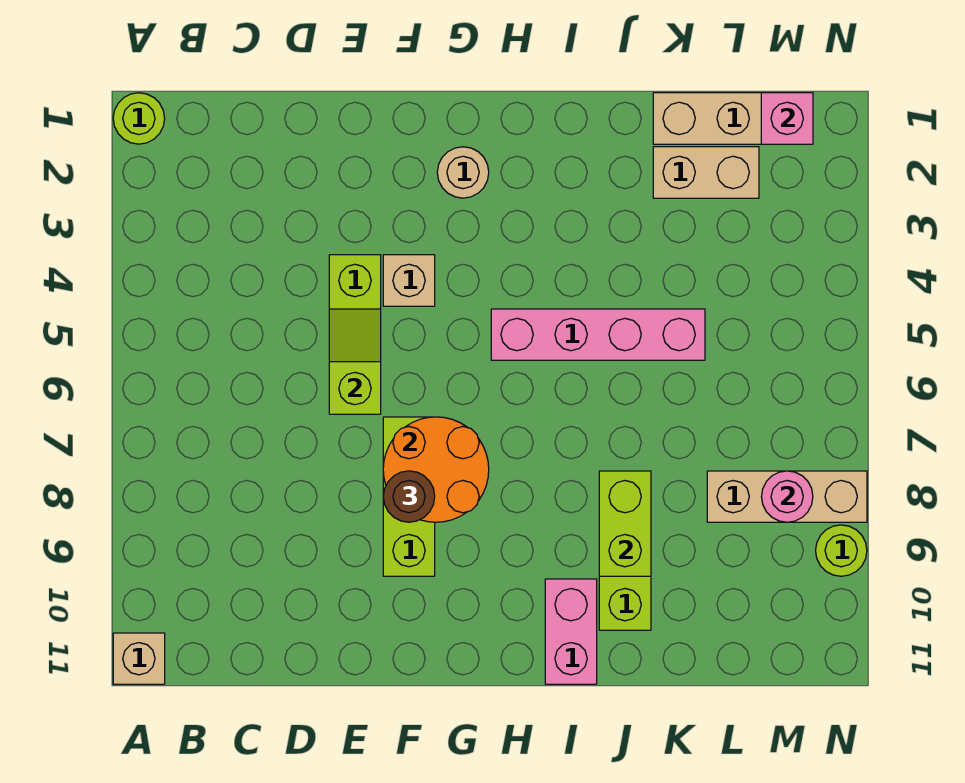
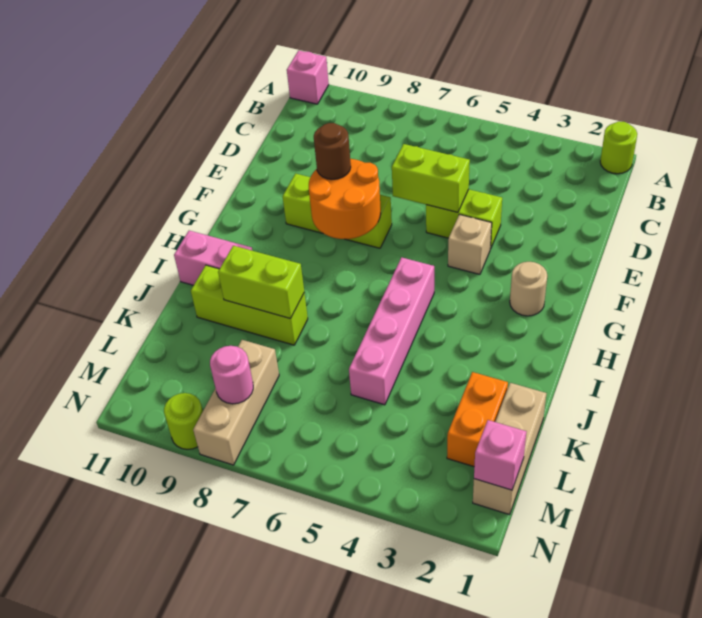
tan brick A11 level 1 -> pink brick A11 level 1
lime slope E5:E6 level 2 top 6 -> lime brick E5:E6 level 2
tan brick K2:L2 level 1 -> orange brick K2:L2 level 1

